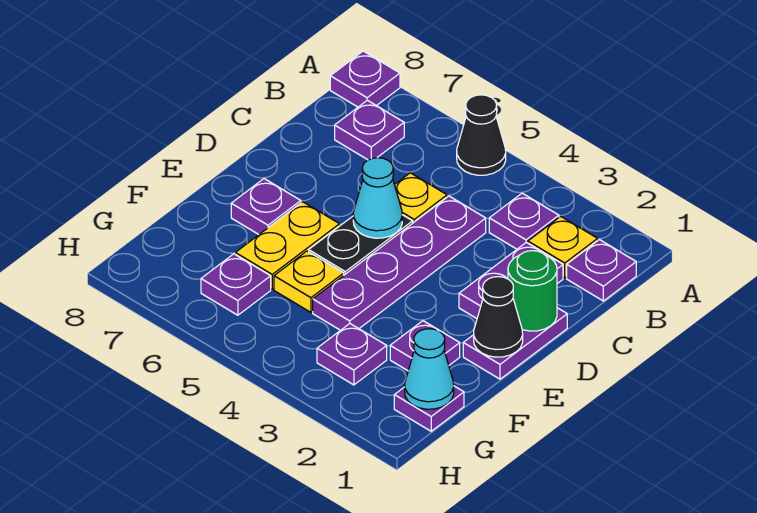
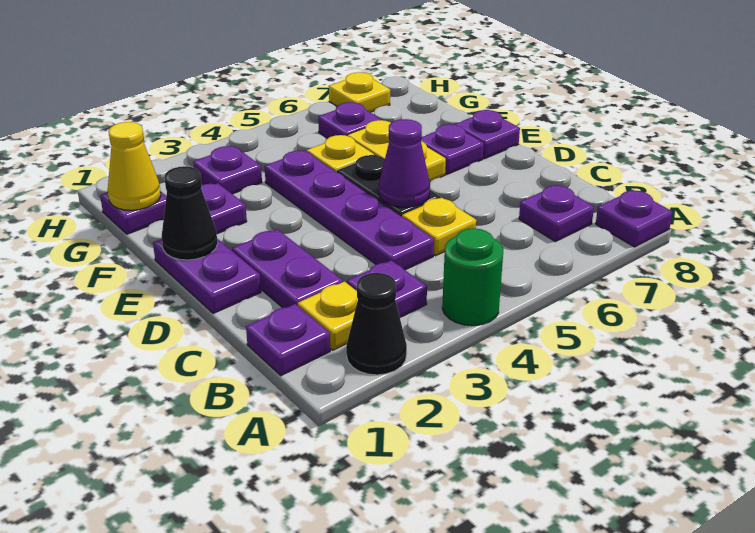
black cone A5 level 1 -> black cone A2 level 1
green round brick D1 level 2 -> green round brick A4 level 1
cyan cone D5 level 2 -> purple cone D5 level 2
none -> purple plate E8 level 1
cyan cone G1 level 2 -> yellow cone G1 level 2
none -> yellow plate H7 level 1

